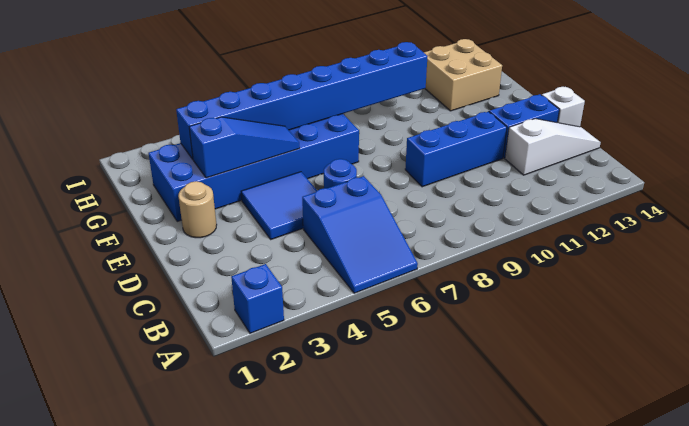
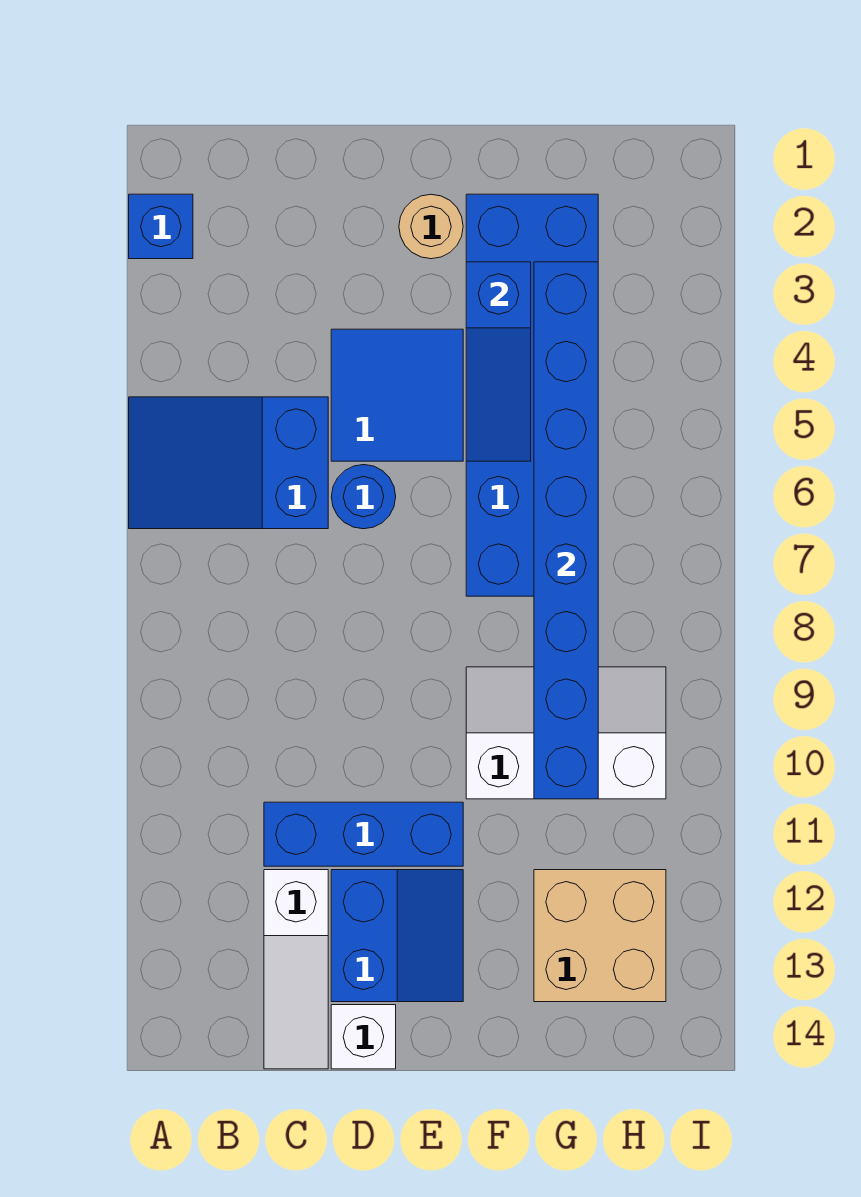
blue brick D9:D11 level 1 -> blue brick C11:E11 level 1
none -> white slope F9:H10 level 1 top 10

